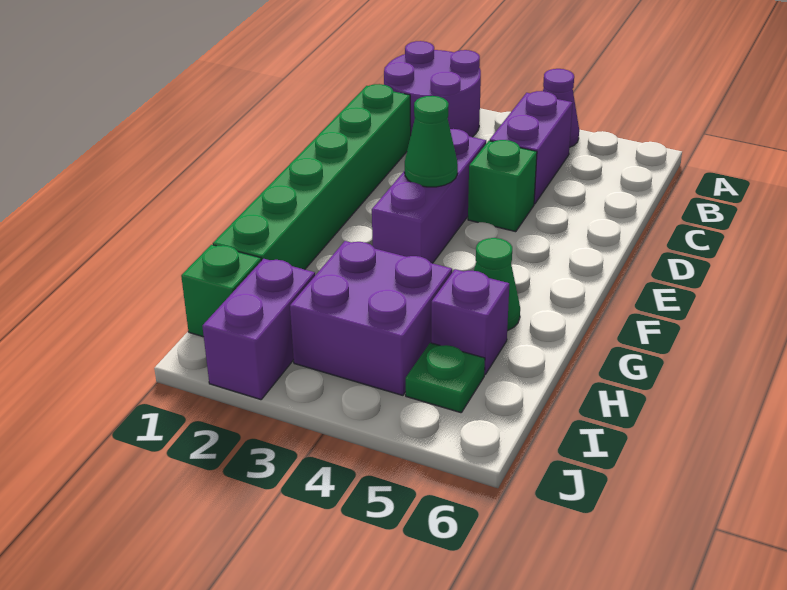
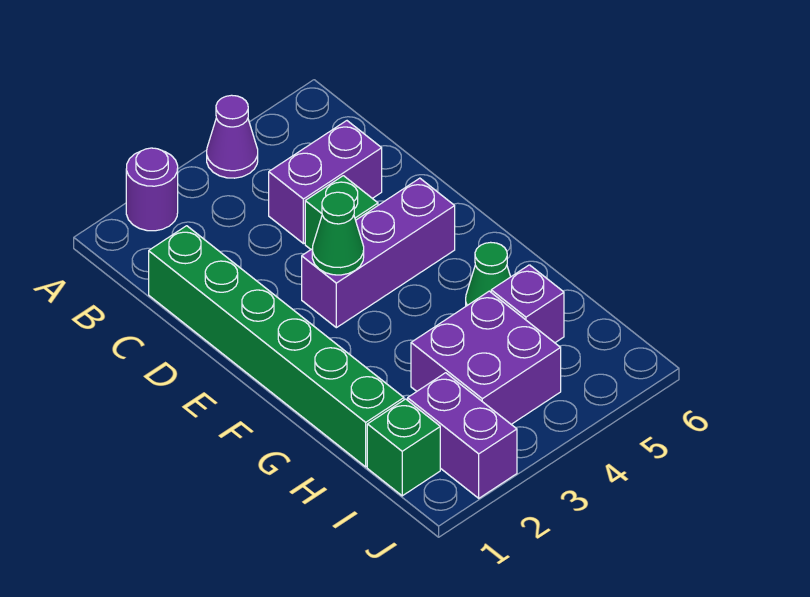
purple round brick A1:B2 level 1 -> purple round brick A2 level 1
purple brick B4:C4 level 1 -> purple brick C4:C5 level 1
purple brick D3:F3 level 1 -> purple brick E3:E5 level 1
green plate I5 level 1 -> none

